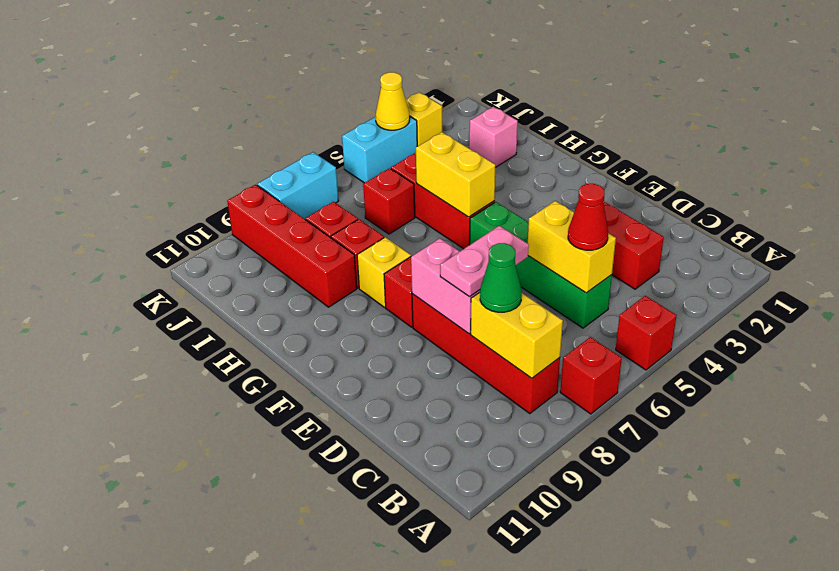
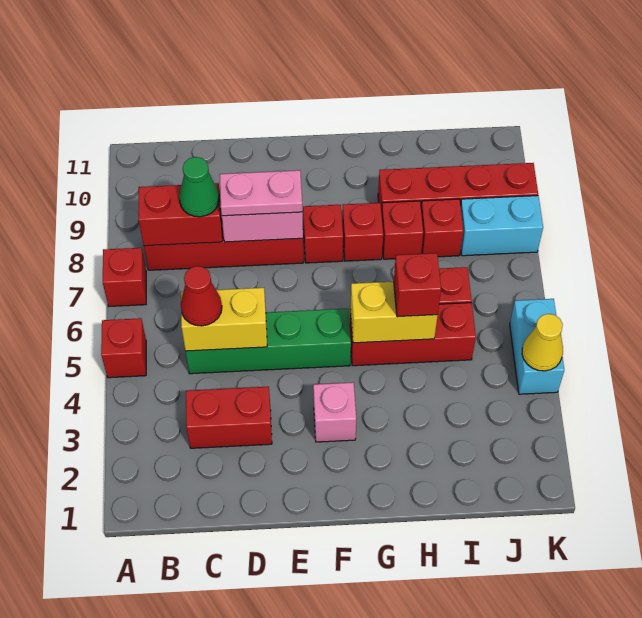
yellow brick B8:C8 level 2 -> red brick B8:C8 level 2
pink plate D7:D8 level 3 -> pink plate D8:E8 level 3
yellow brick G8 level 1 -> red brick G8 level 1
none -> red brick H5 level 3
pink brick I2 level 1 -> pink brick F3 level 1
yellow brick K3 level 1 -> none
cyan brick K7:K8 level 1 -> cyan brick J8:K8 level 1

